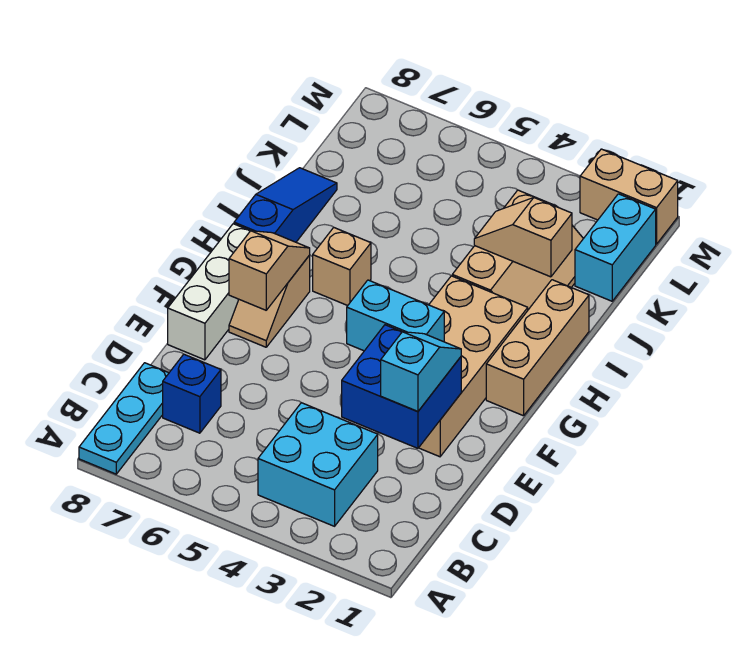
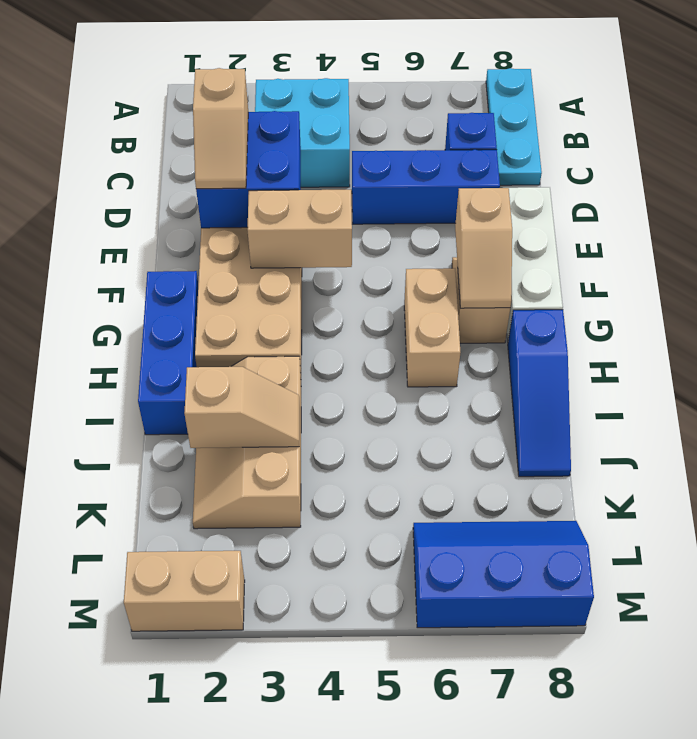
cyan slope D2:E2 level 3 top D -> tan slope D2:E2 level 3 top D
none -> blue brick D5:D7 level 1
cyan brick F3:F4 level 2 -> tan brick F3:F4 level 2
tan brick G1:I1 level 1 -> blue brick G1:I1 level 1
tan brick H6 level 1 -> tan brick G6:H6 level 1
cyan brick K1:L1 level 1 -> none
none -> blue slope L6:M8 level 1 top M

